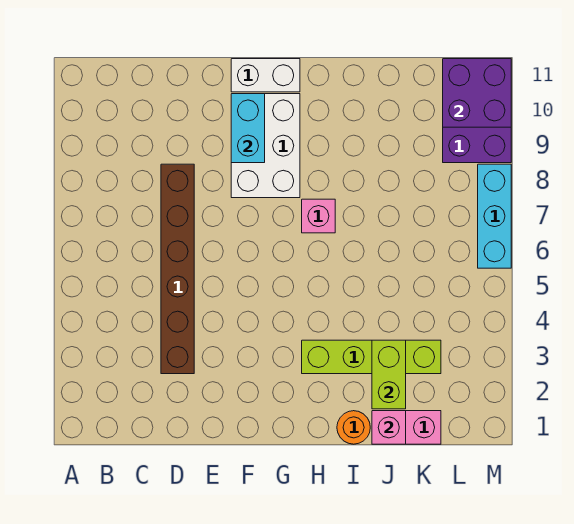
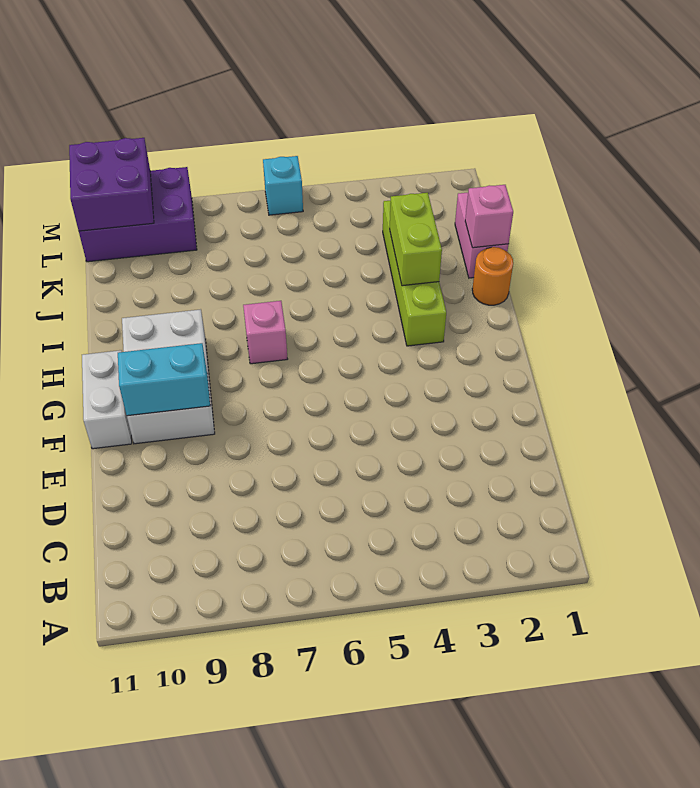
brown brick D3:D8 level 1 -> none
white brick F8:G10 level 1 -> white brick F9:H10 level 1
lime brick J2:J3 level 2 -> lime brick I3:J3 level 2
cyan brick M6:M8 level 1 -> cyan brick M6 level 1

